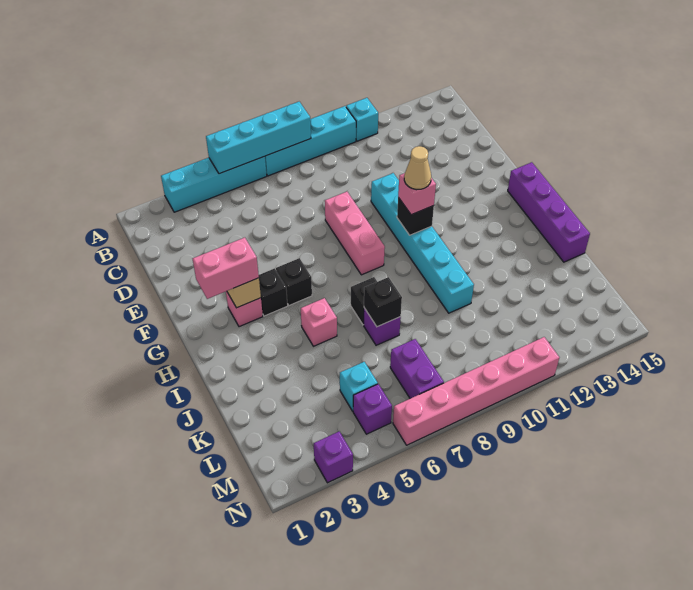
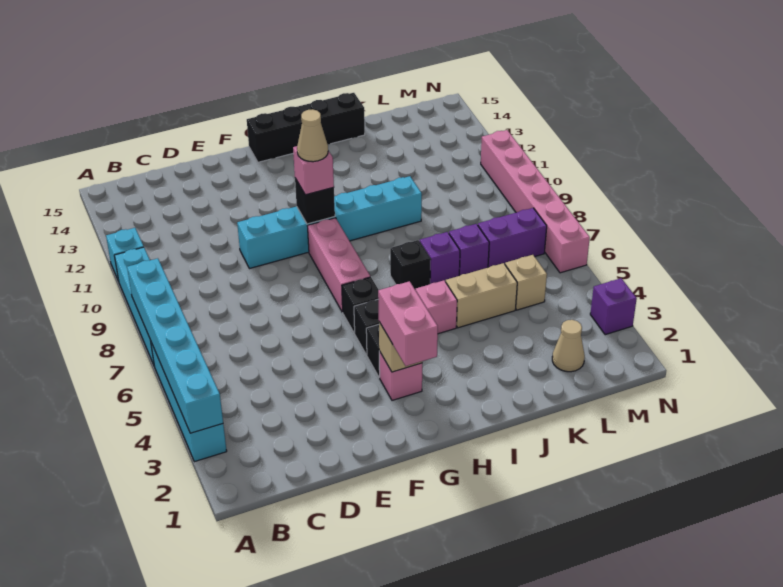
cyan brick A5:A8 level 2 -> cyan brick A3:A8 level 2
pink brick E8:G8 level 1 -> pink brick G7:G9 level 1
purple brick G15:J15 level 1 -> black brick G15:J15 level 1
none -> tan brick J5:K5 level 1
black brick J7 level 2 -> black brick G6 level 1
none -> tan cone L2 level 1
cyan brick L5 level 1 -> tan brick L5 level 1
purple brick M5 level 1 -> purple brick K7 level 1

